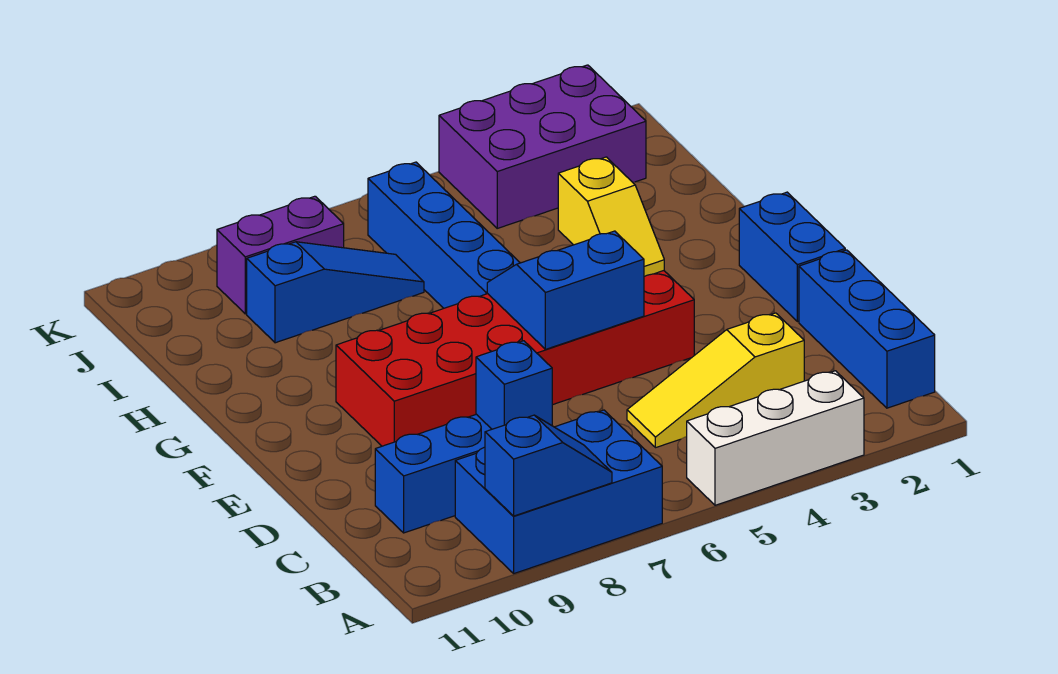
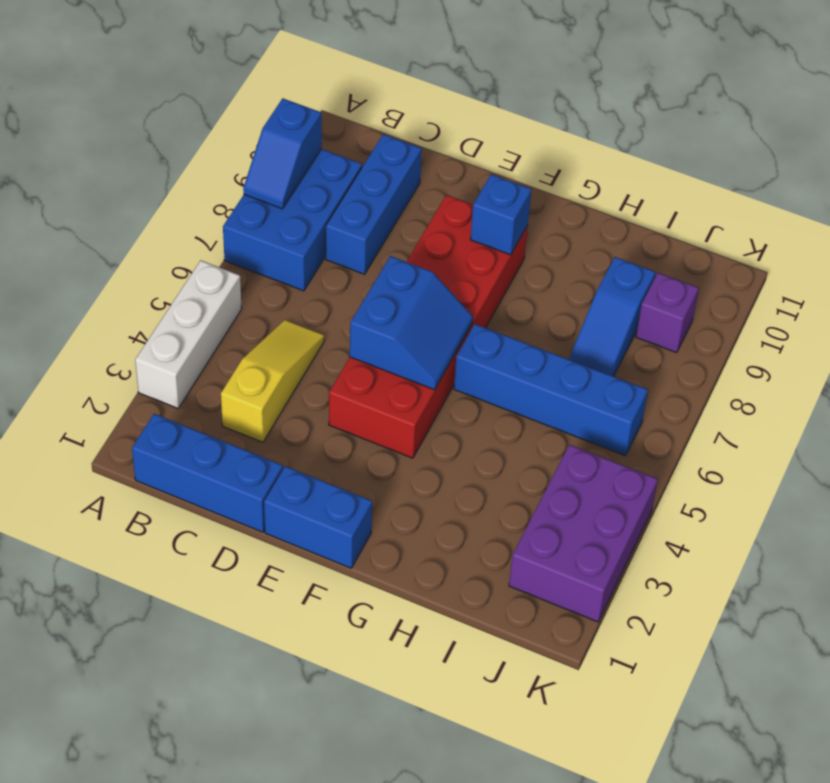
blue brick C8 level 2 -> blue brick F9 level 2
yellow slope F4:G4 level 2 top G -> none
purple brick J8:J9 level 1 -> purple brick J9 level 1

